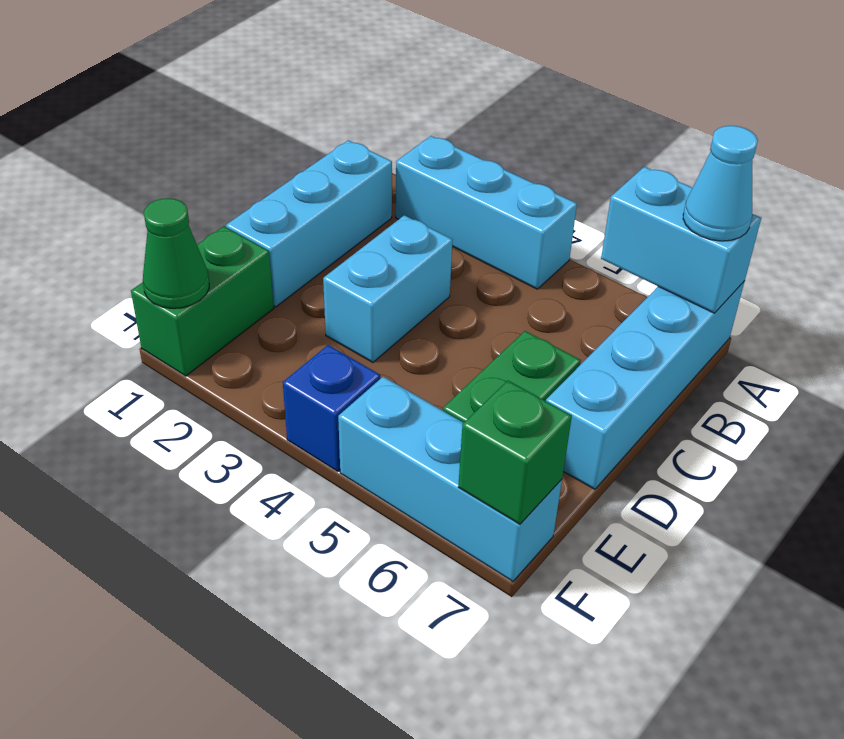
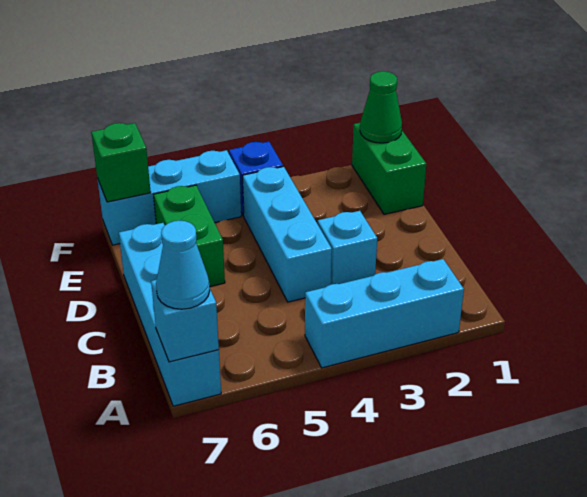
cyan brick A6:A7 level 2 -> cyan brick A7 level 2
cyan brick B1:D1 level 1 -> cyan brick C4:E4 level 1
cyan brick C3:D3 level 1 -> cyan brick C3 level 1

